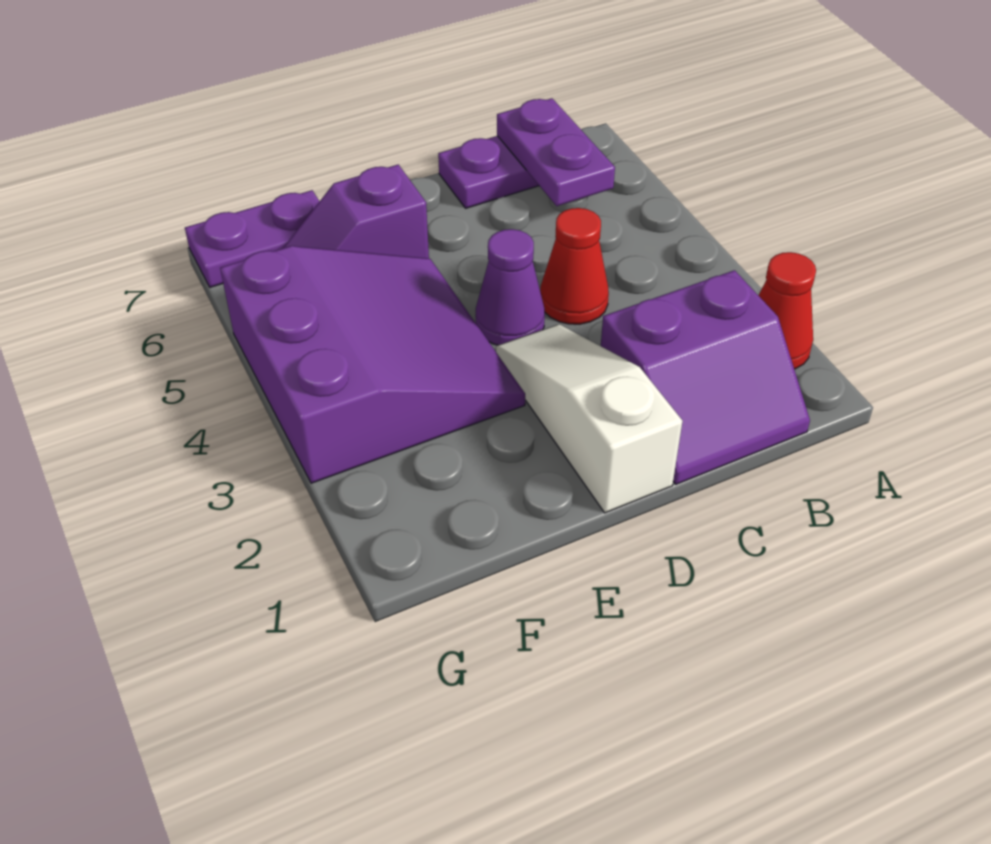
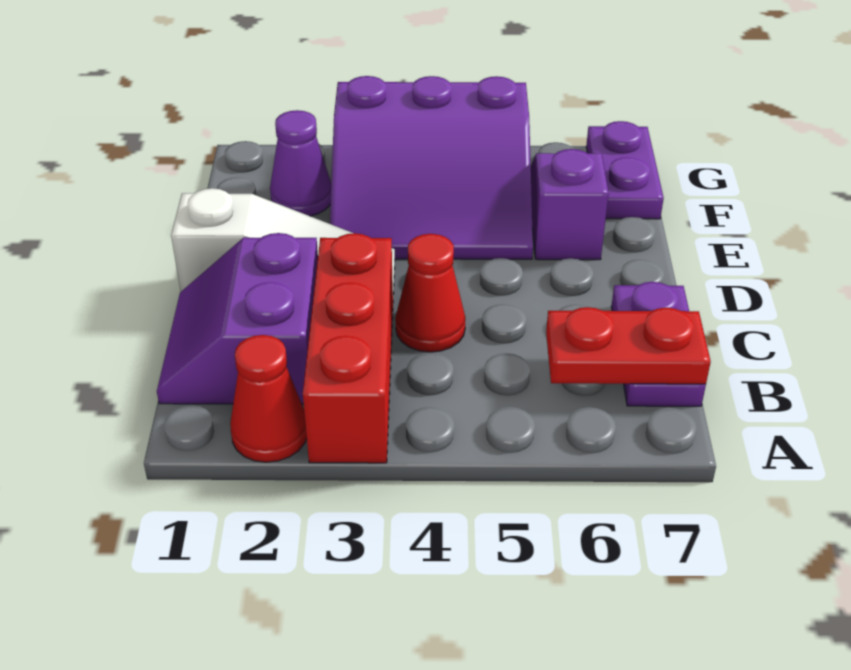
none -> red brick A3:C3 level 1
purple plate B6:B7 level 2 -> red plate B6:B7 level 2
purple cone D4 level 1 -> purple cone F2 level 1

